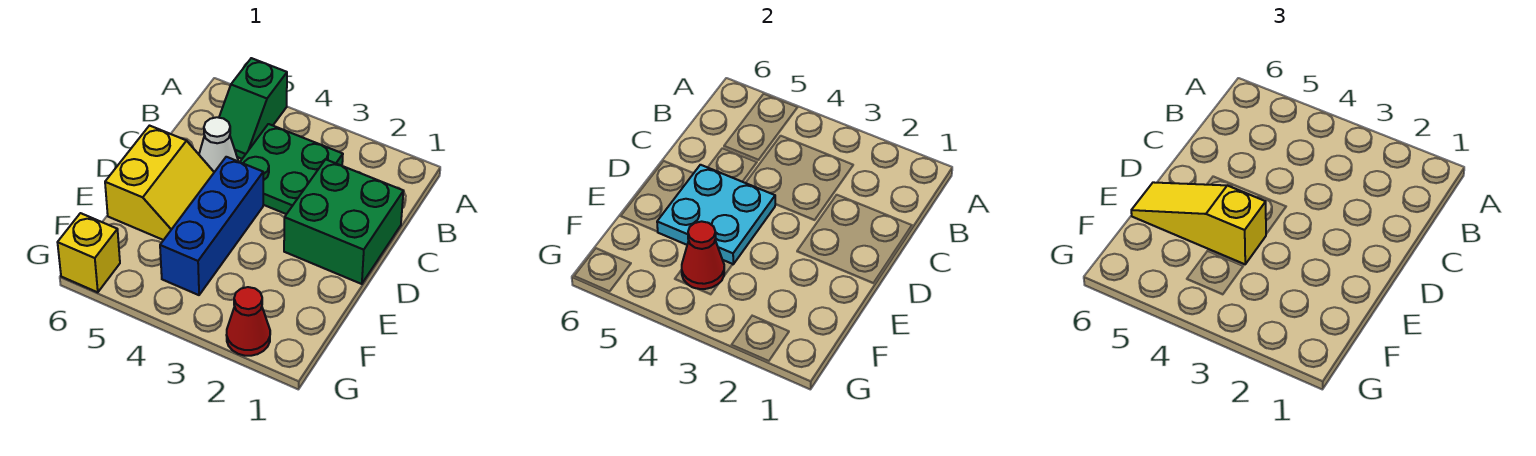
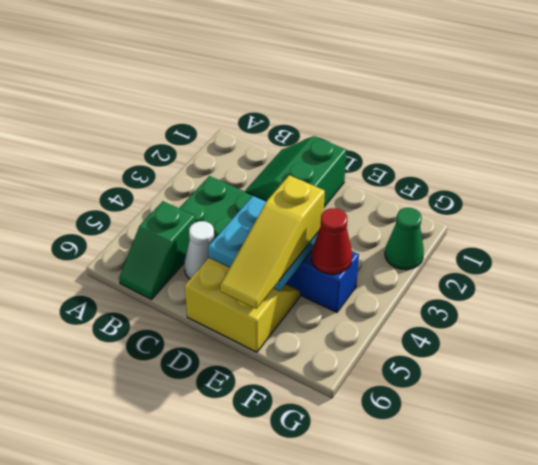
green slope A5:B5 level 1 top A -> green slope B5:B6 level 1 top 5
green brick C1:D2 level 1 -> green slope C1:D2 level 1 top D
red cone G2 level 1 -> green cone G2 level 1
yellow brick G6 level 1 -> none

